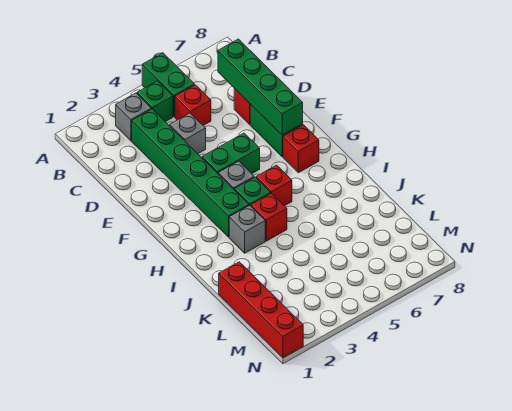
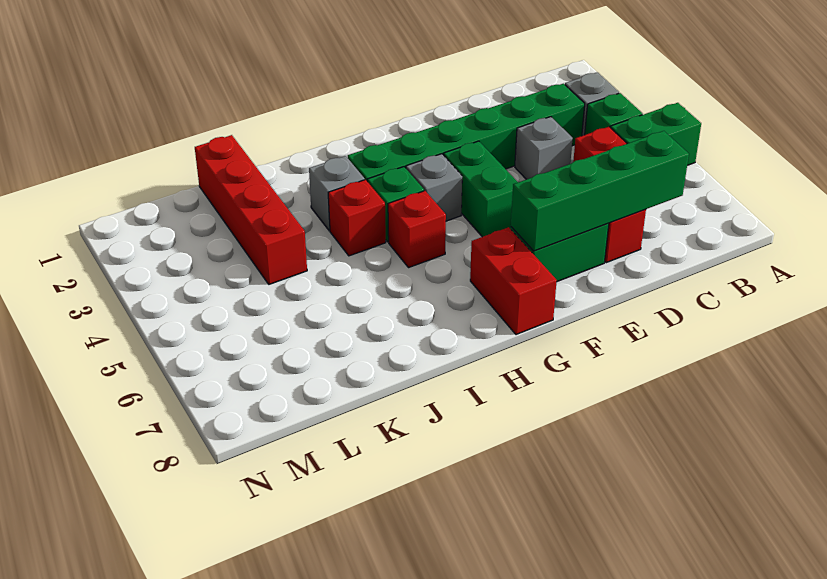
red brick G7 level 1 -> red brick G7:G8 level 1
red brick K1:N1 level 1 -> red brick K1:K4 level 1

